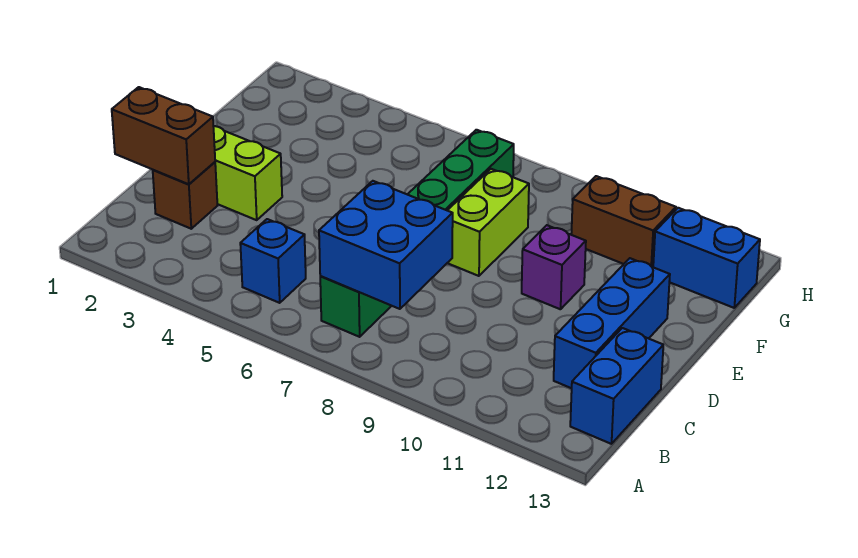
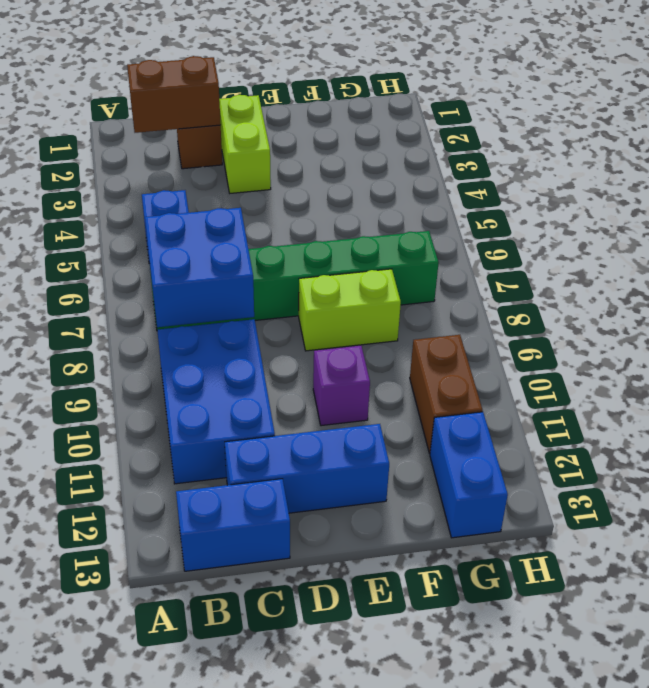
none -> blue brick B9:C11 level 1
brown brick C1:C2 level 2 -> brown brick B2:C2 level 2

